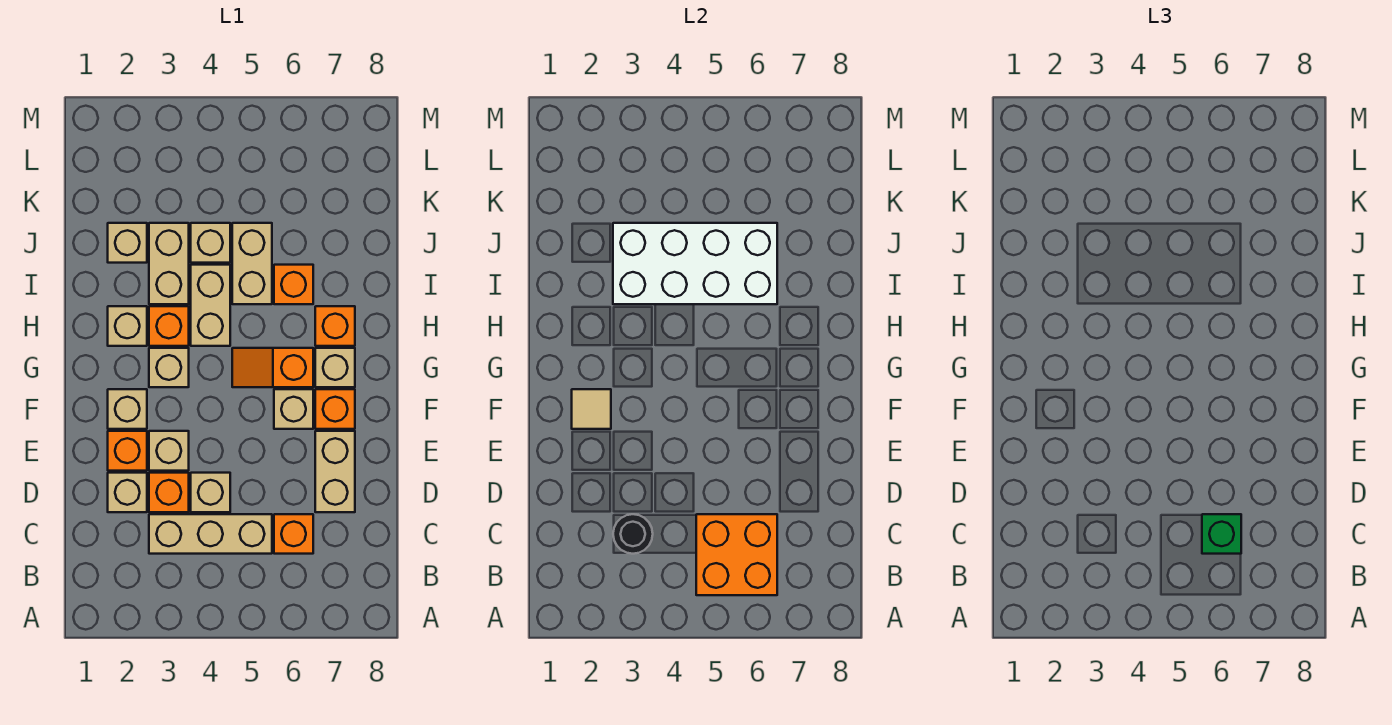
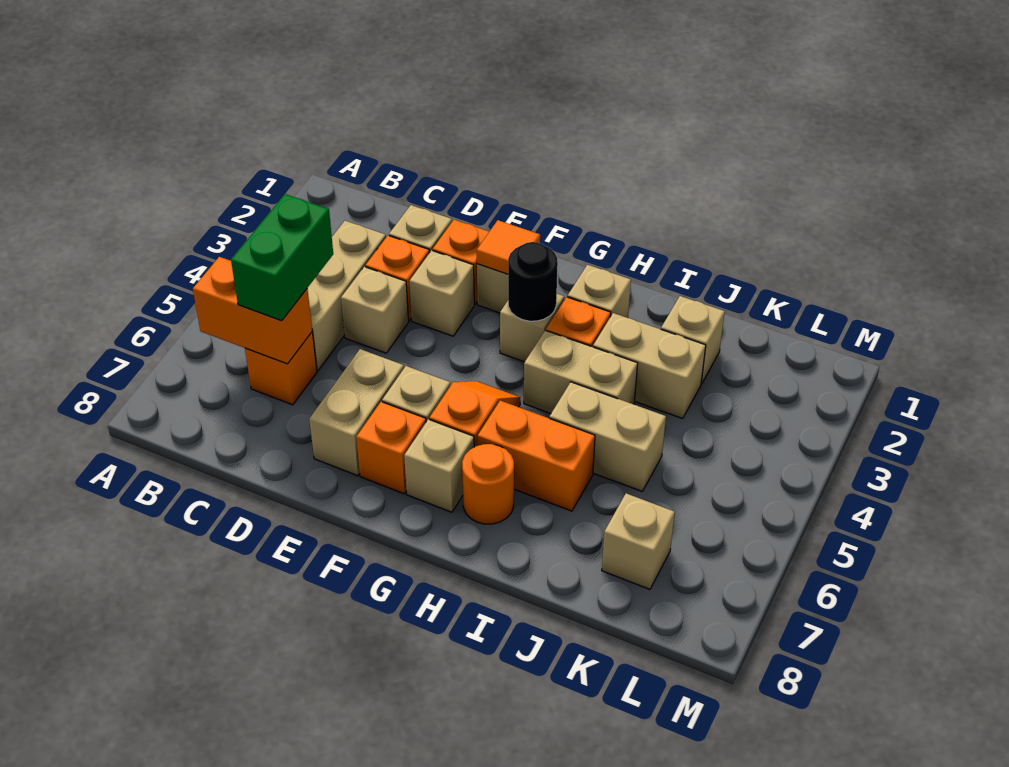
orange brick B5:C6 level 2 -> orange brick B6:C6 level 2
black round brick C3 level 2 -> black round brick G3 level 2
green brick C6 level 3 -> green brick C5:C6 level 3
tan brick D7:E7 level 1 -> tan brick E6:E7 level 1
tan tile F2 level 2 -> orange tile F2 level 2
orange brick H7 level 1 -> orange round brick H7 level 1
white brick I3:J6 level 2 -> none
orange brick I6 level 1 -> orange brick H6:I6 level 1
tan brick J4 level 1 -> tan brick K7 level 1

